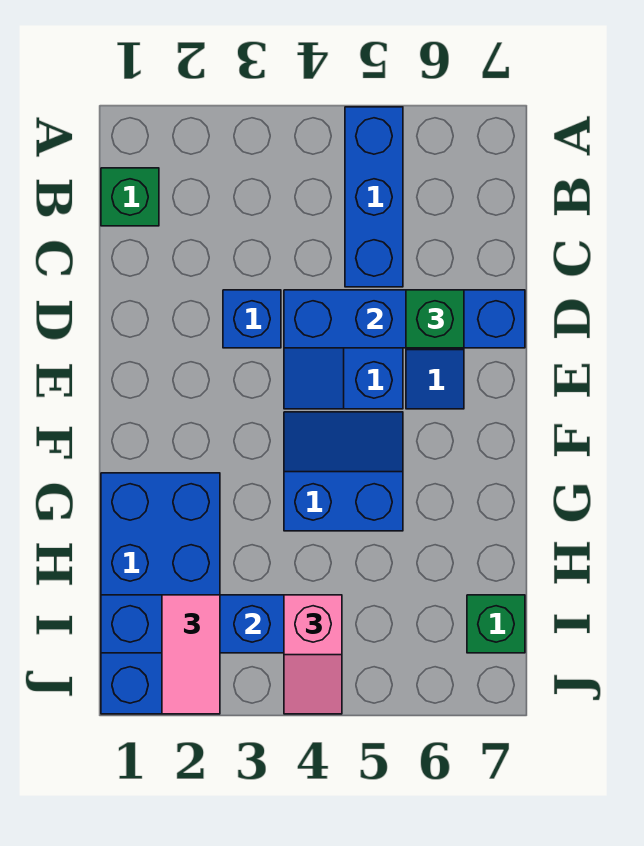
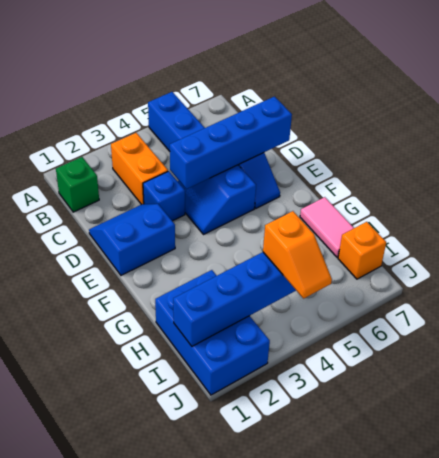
none -> orange brick B3:C3 level 1
green brick D6 level 3 -> none
blue slope F4:G5 level 1 top G -> blue slope D1:E2 level 1 top E
blue brick G1:J2 level 1 -> blue brick H1:J2 level 1
pink tile I2:J2 level 3 -> pink tile G7:H7 level 1
pink slope I4:J4 level 3 top I -> orange slope I4:J4 level 3 top I
green brick I7 level 1 -> orange brick I7 level 1

